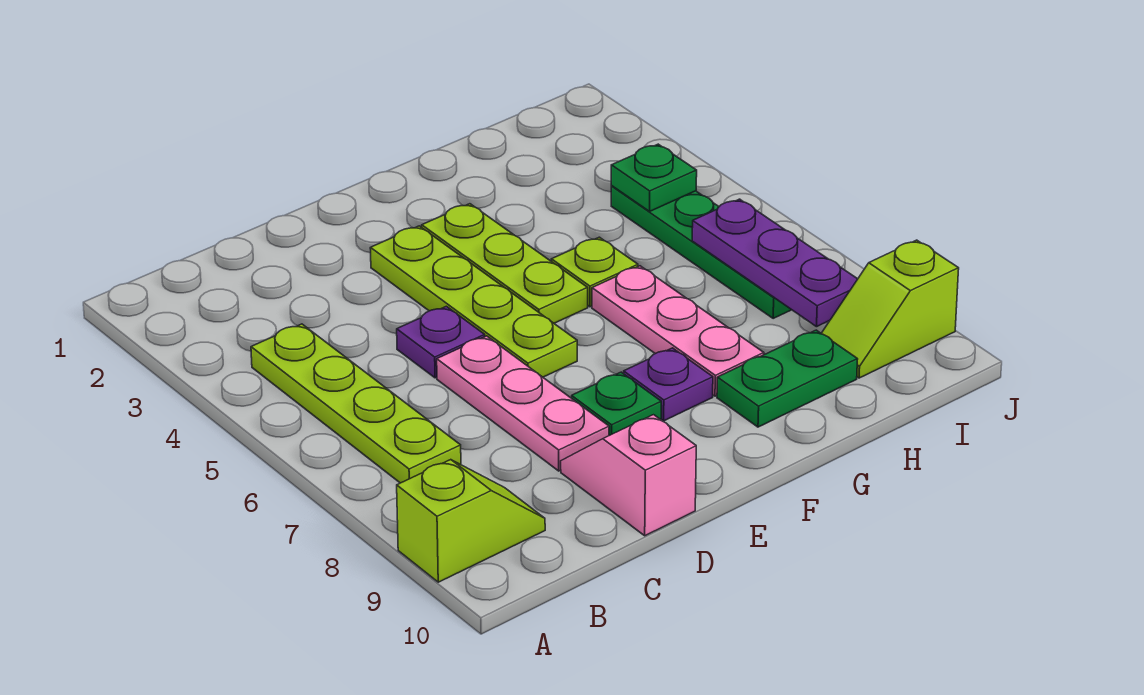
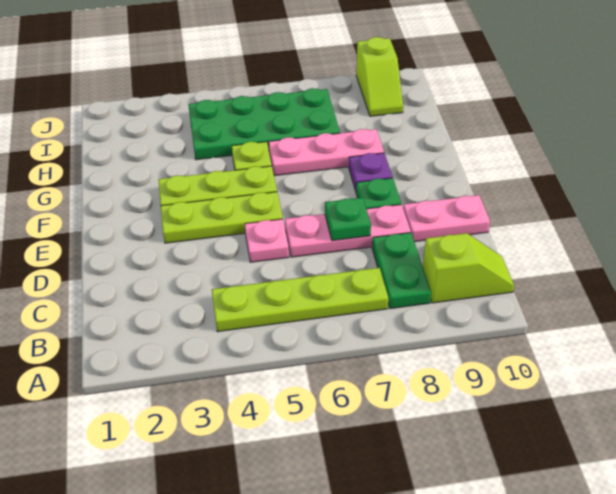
lime slope A9:B9 level 1 top A -> lime slope B9:B10 level 1 top 9
purple plate D5 level 1 -> pink plate D5 level 1
pink slope D9:D10 level 1 top 10 -> pink plate D9:D10 level 1
lime plate E3:E6 level 1 -> lime plate E3:E5 level 1
green plate G9:H9 level 1 -> green plate B8:C8 level 1
green plate I4:I7 level 1 -> green plate H4:I7 level 1
green plate I4 level 2 -> green plate D7 level 2
purple plate I6:I8 level 2 -> none

